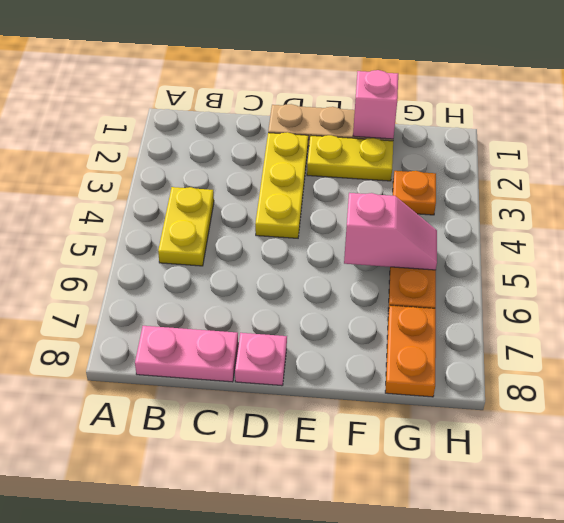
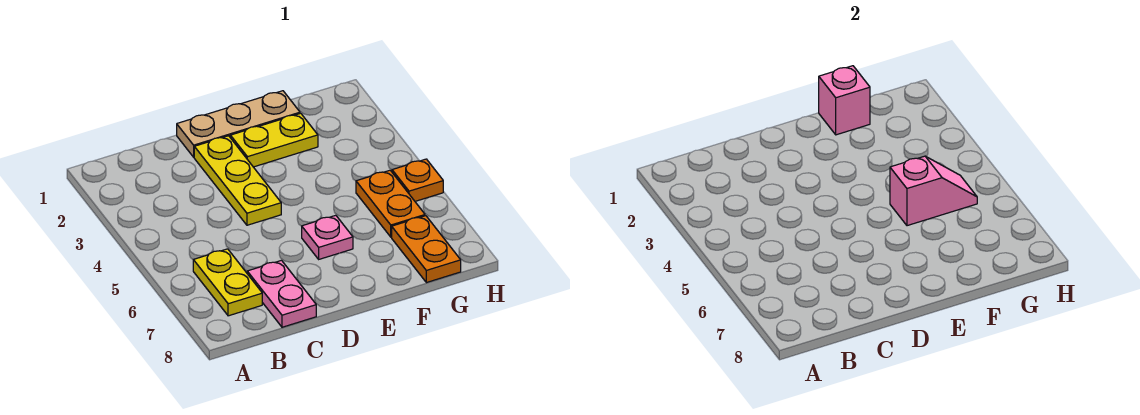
yellow plate B4:B5 level 1 -> yellow plate B6:B7 level 1
pink plate B8:C8 level 1 -> pink plate C7:C8 level 1
pink plate D8 level 1 -> pink plate E6 level 1
orange plate G3 level 1 -> orange plate H5 level 1

